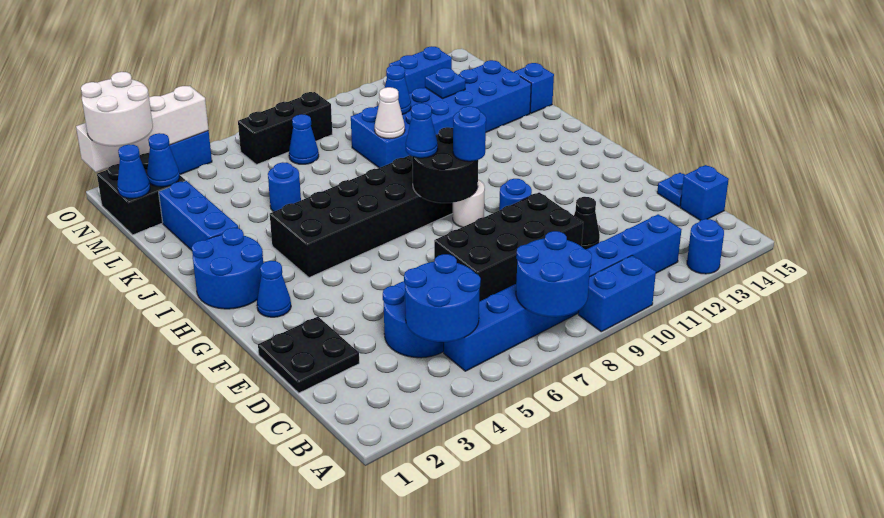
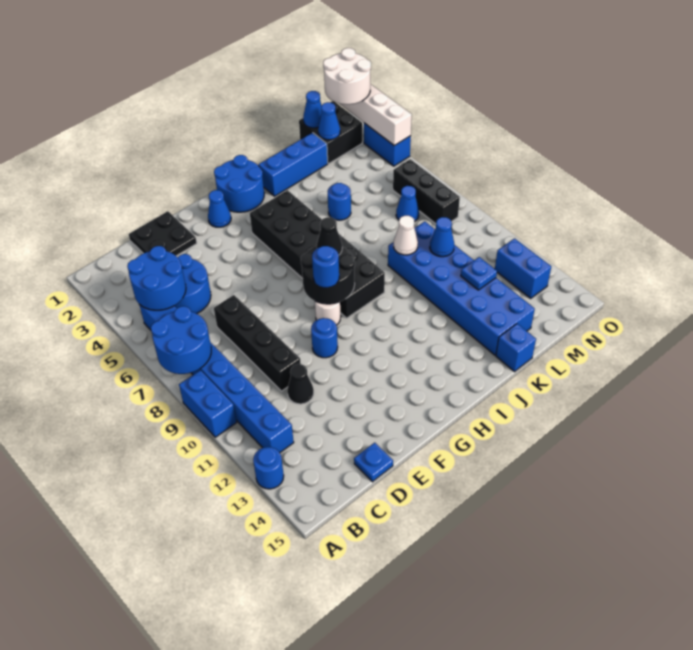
blue brick C15 level 1 -> none
black brick D7:E10 level 1 -> black brick D7:D10 level 1
blue cone H8 level 3 -> black cone H8 level 3

